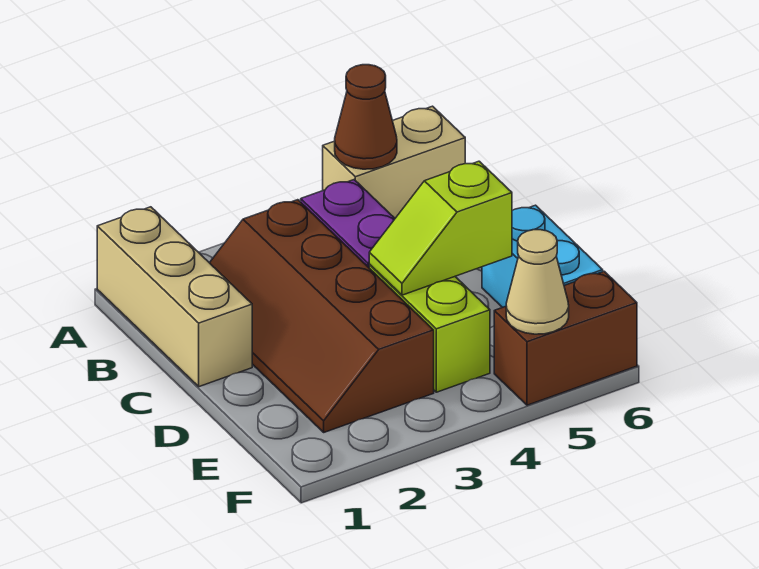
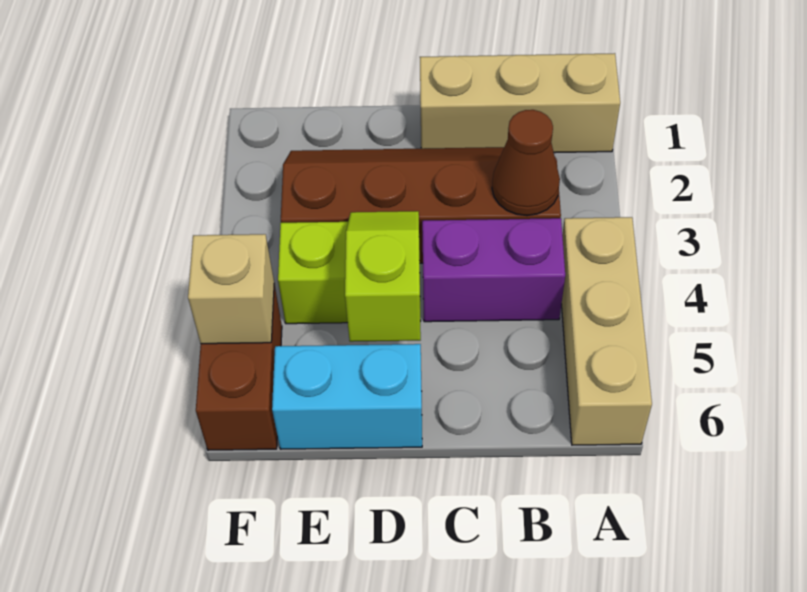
tan brick A5:A6 level 1 -> tan brick A4:A6 level 1
brown cone A5 level 2 -> brown cone B3 level 2
tan cone F5 level 2 -> tan brick F5 level 2

